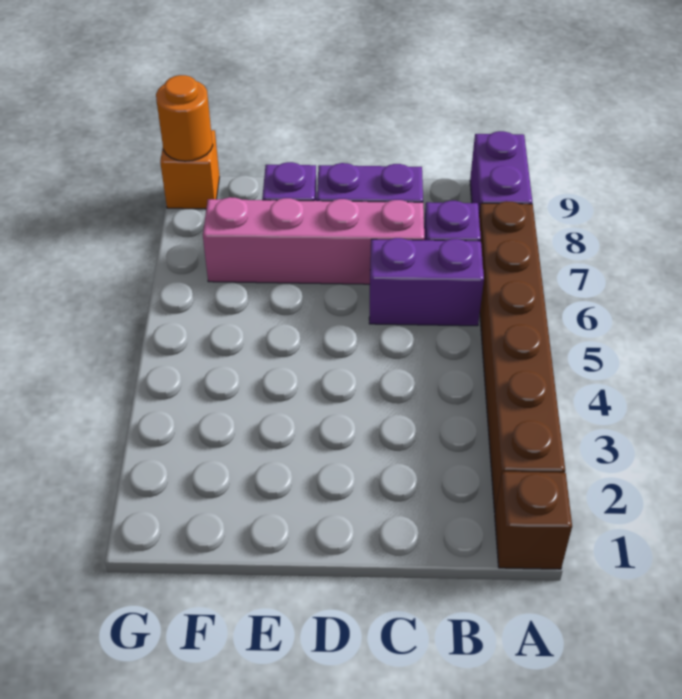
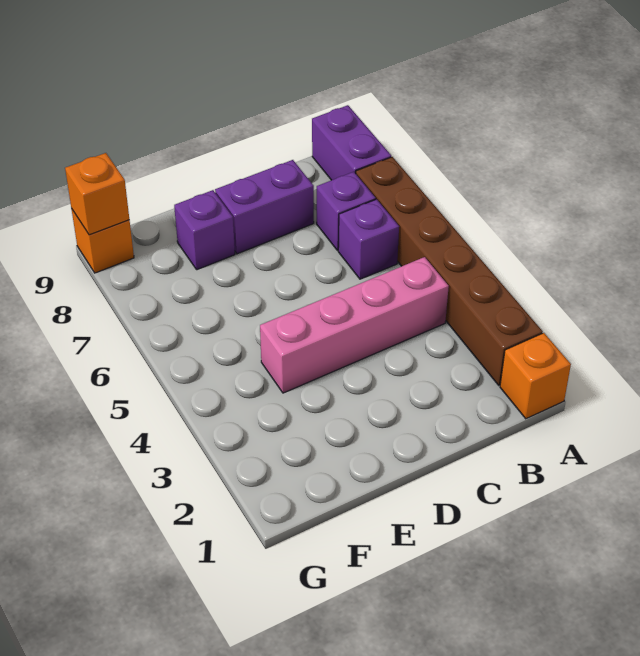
brown brick A1 level 1 -> orange brick A1 level 1
purple brick B6:C6 level 1 -> purple brick B6 level 1
pink brick C7:F7 level 1 -> pink brick B4:E4 level 1
orange round brick G9 level 2 -> orange brick G9 level 2

